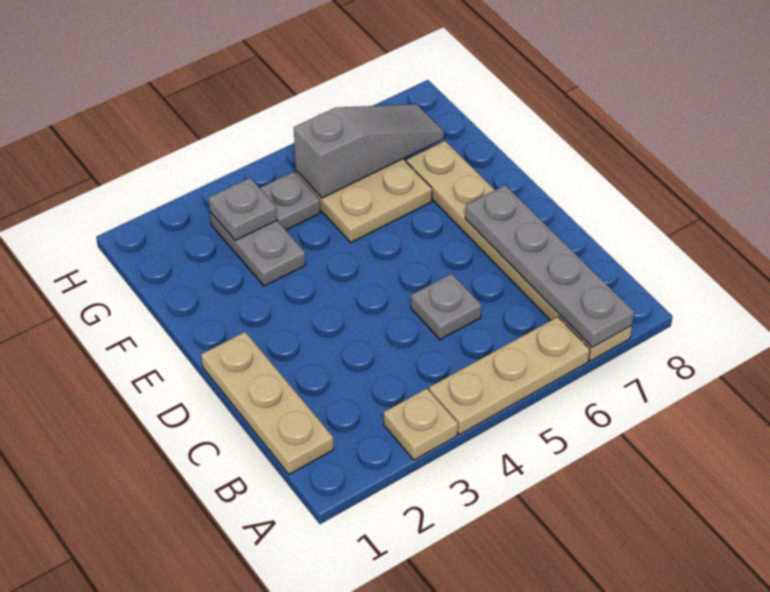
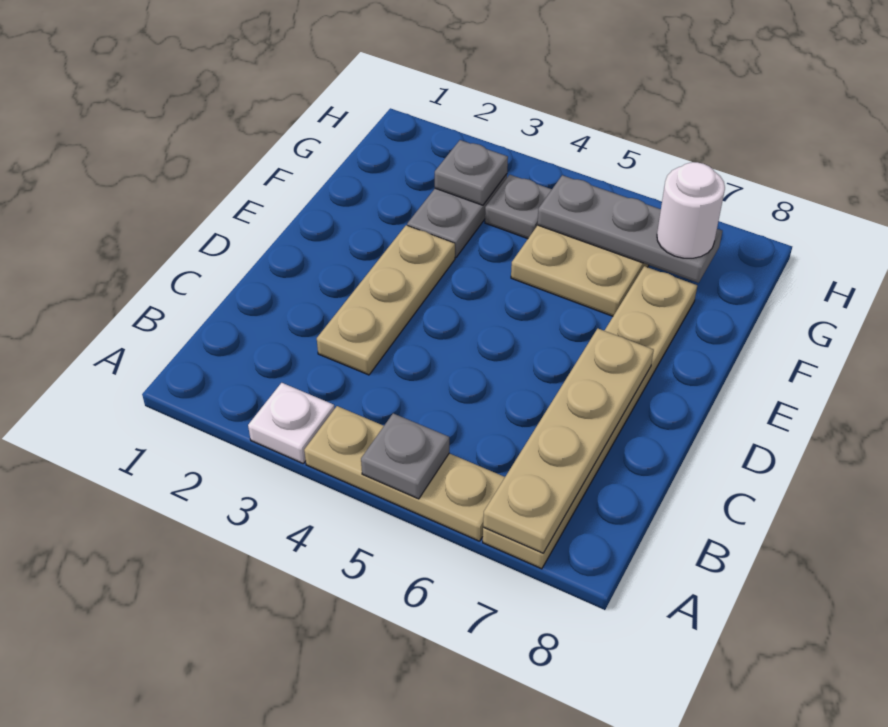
tan plate A3 level 1 -> white plate A3 level 1
grey plate A7:D7 level 2 -> tan plate A7:D7 level 2
tan plate B1:D1 level 1 -> tan plate C3:E3 level 1
grey plate C5 level 1 -> grey plate A5 level 2
grey slope G5:G7 level 2 top 5 -> grey plate G5:G7 level 2
none -> white round brick G7 level 3

